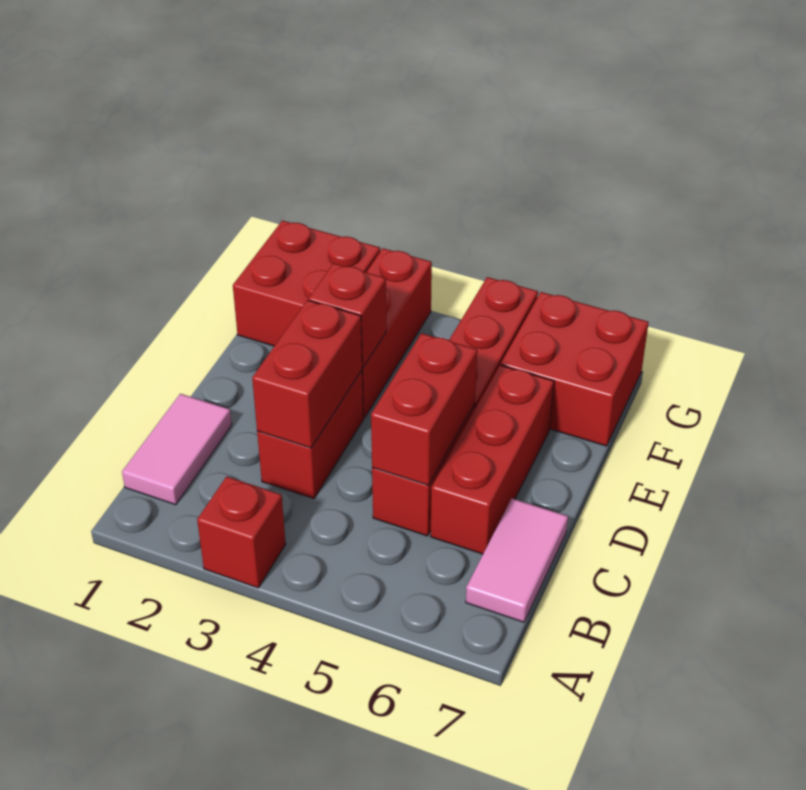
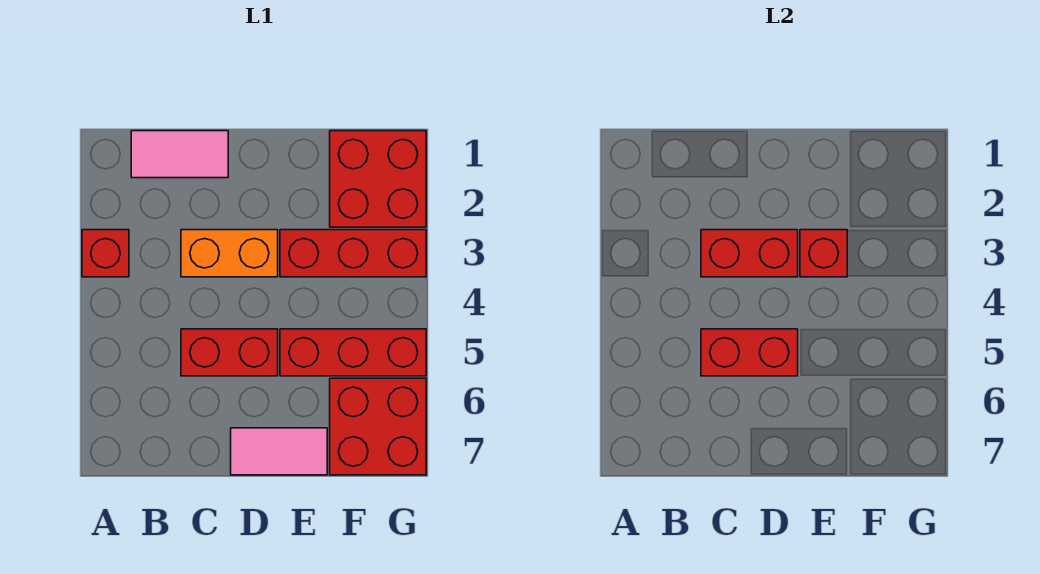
pink tile B7:C7 level 1 -> pink tile D7:E7 level 1
red brick C3:D3 level 1 -> orange brick C3:D3 level 1
red brick C6:E6 level 1 -> none

